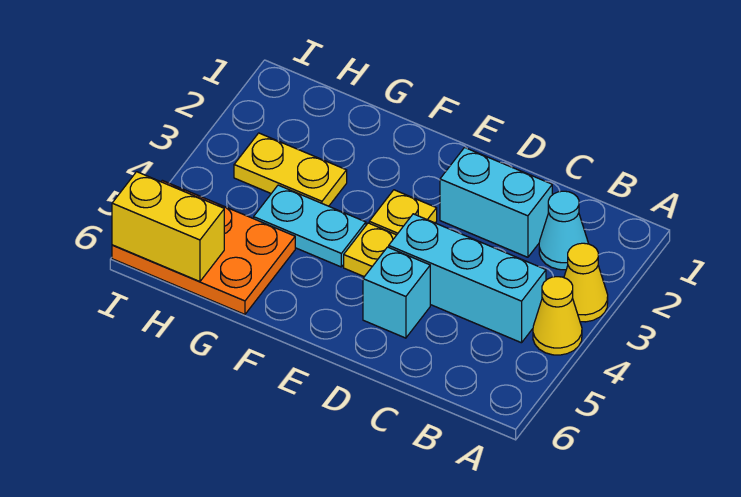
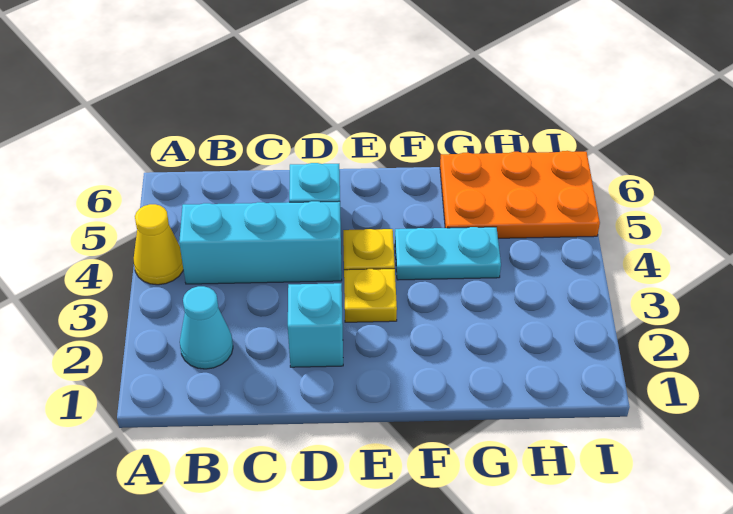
yellow cone A3 level 1 -> none
cyan brick C2:D2 level 1 -> cyan brick D2 level 1
yellow plate G3:H3 level 1 -> none
yellow brick H6:I6 level 2 -> none

